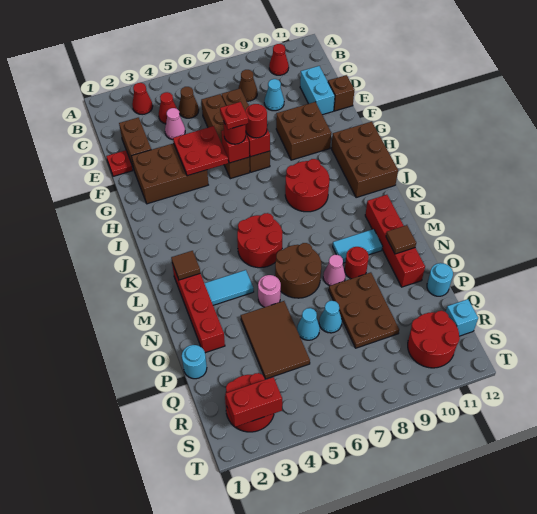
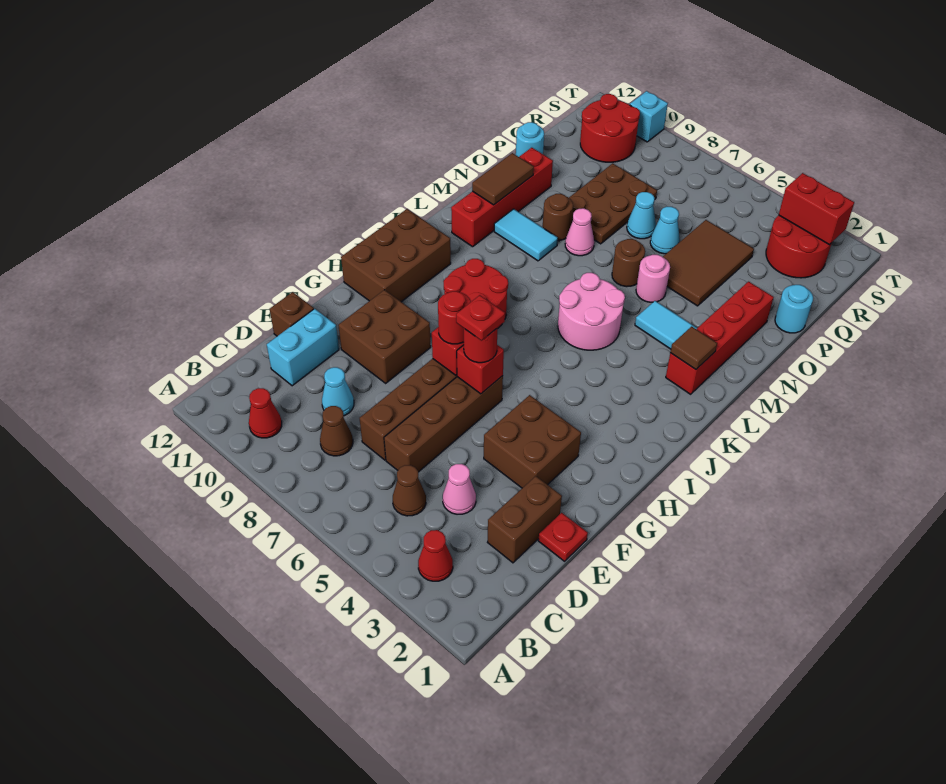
red cone C4 level 1 -> none
brown brick F2:G4 level 1 -> brown brick F3:G4 level 1
red plate F4:G5 level 2 -> none
red round brick K5:L6 level 1 -> pink round brick K5:L6 level 1
brown round brick M6:N7 level 1 -> brown round brick N6 level 1
red round brick N9 level 1 -> brown round brick N9 level 1
brown tile N11 level 2 -> brown tile M11:N11 level 2
cyan brick R12 level 1 -> cyan brick T10 level 1

